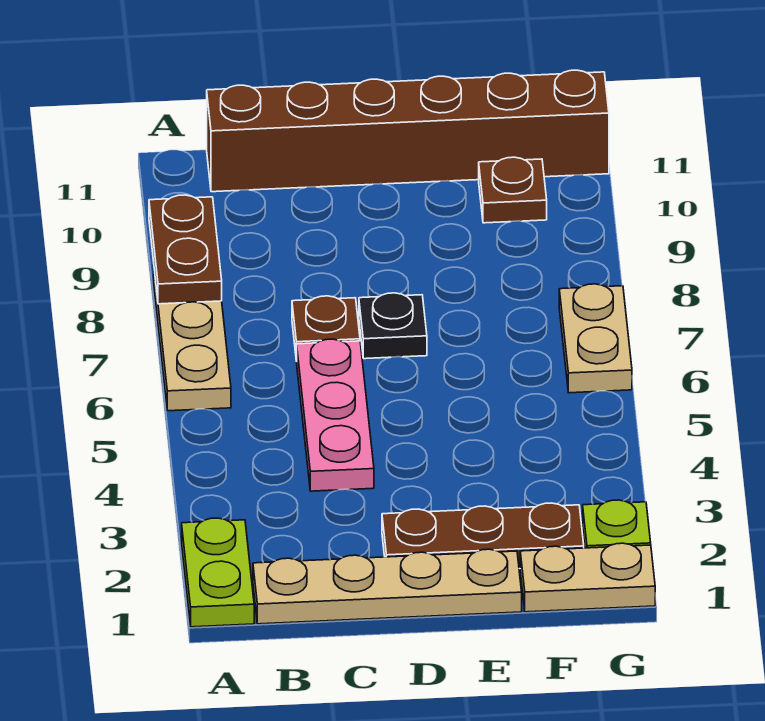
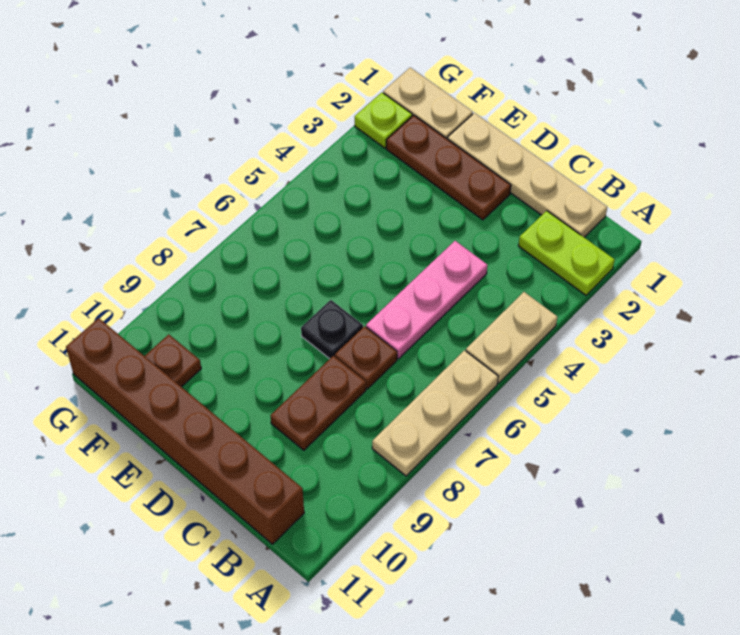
lime plate A1:A2 level 1 -> lime plate A2:B2 level 1
brown plate A8:A9 level 2 -> brown plate C8:C9 level 1
tan plate G6:G7 level 1 -> tan plate A4:A5 level 1

